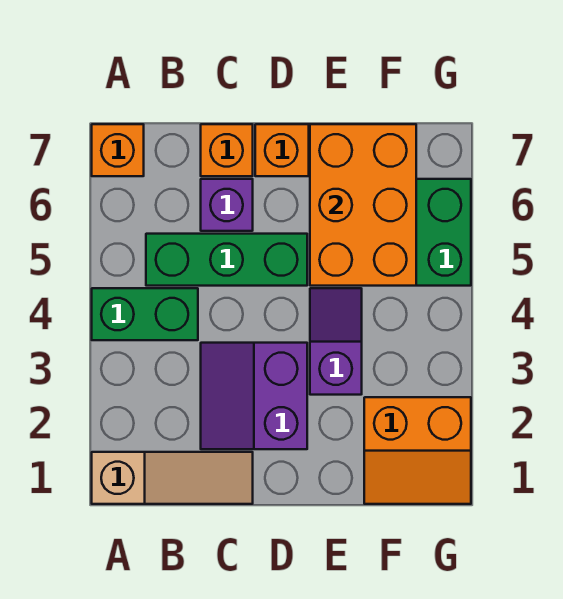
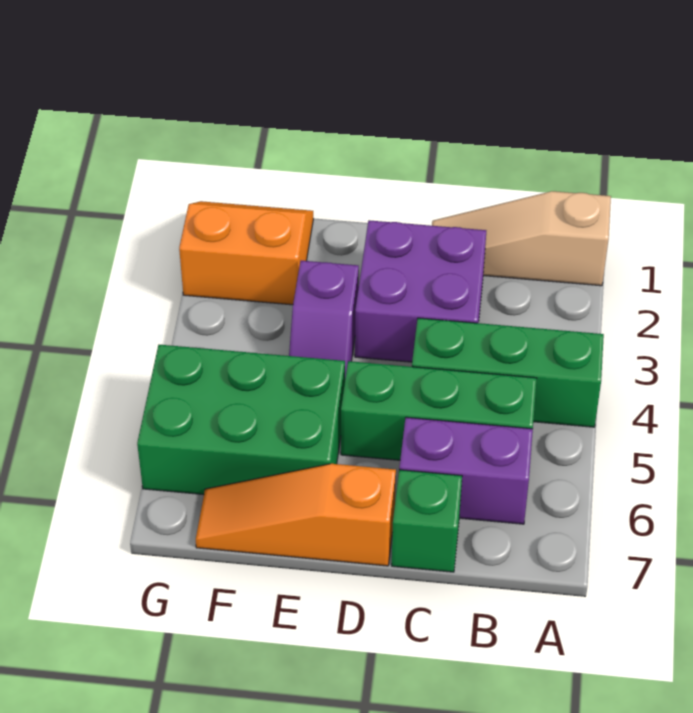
green brick A4:B4 level 1 -> green brick A4:C4 level 1
orange brick A7 level 1 -> none
purple slope C2:D3 level 1 top D -> purple brick C2:D3 level 1
purple brick C6 level 1 -> purple brick B6:C6 level 1
orange brick C7 level 1 -> green brick C7 level 1
orange brick E5:F7 level 2 -> none

